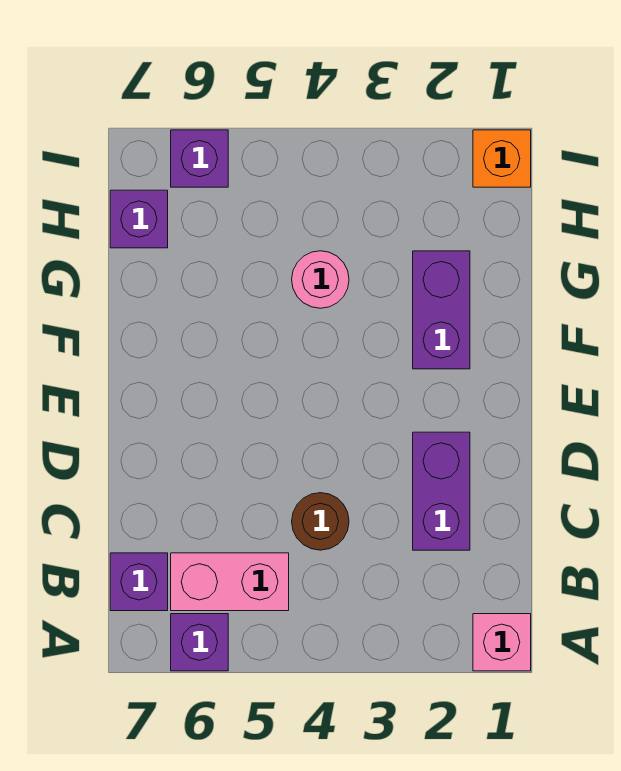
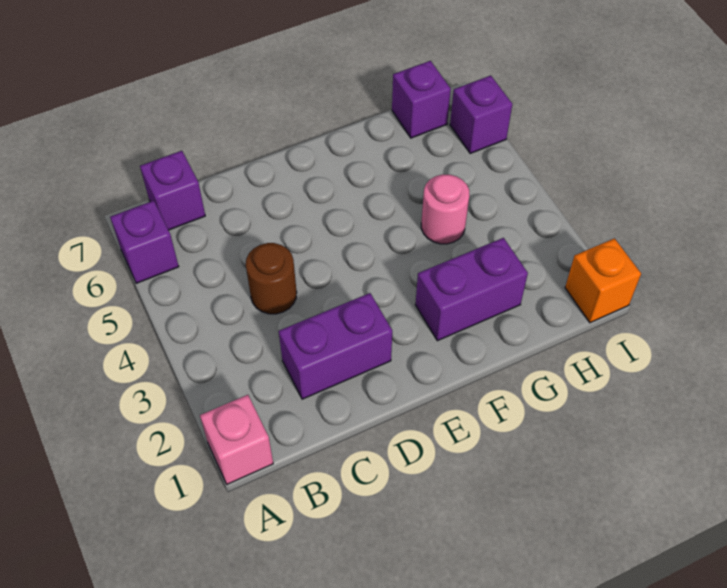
pink brick B5:B6 level 1 -> none

